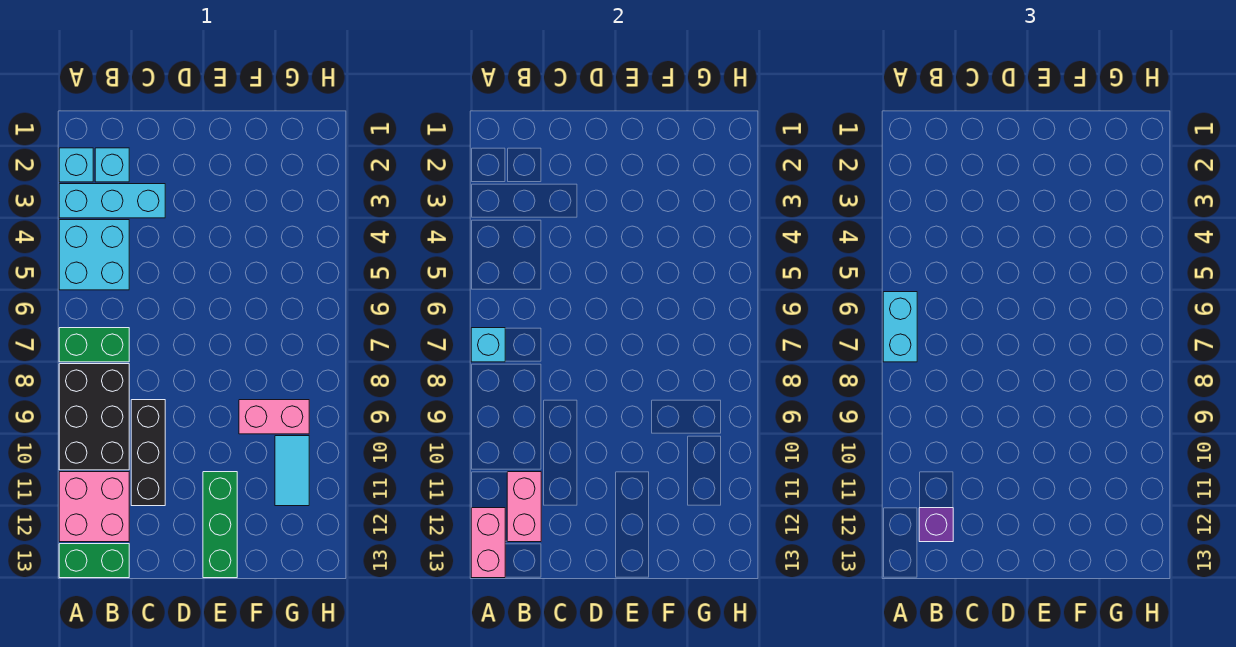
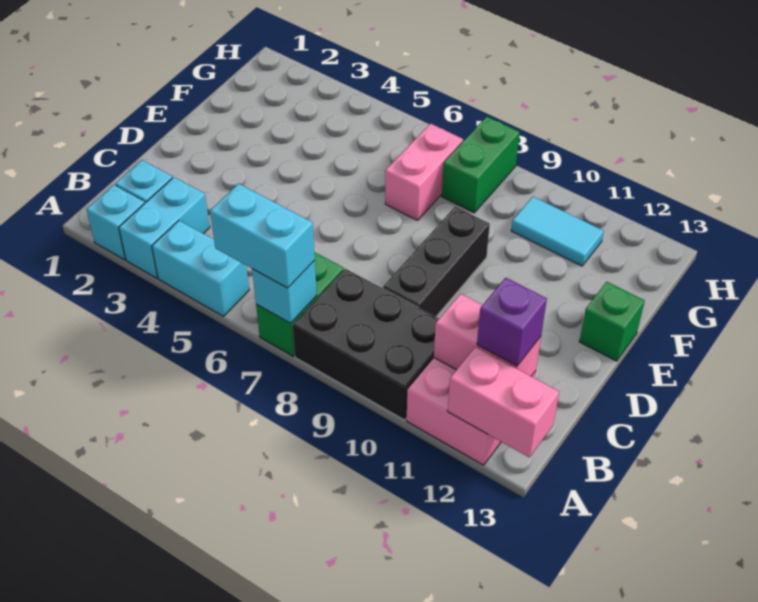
cyan brick A3:C3 level 1 -> cyan brick A3:B3 level 1
cyan brick A4:B5 level 1 -> cyan brick A4:A5 level 1
green brick A13:B13 level 1 -> green brick G8:H8 level 1
black brick C9:C11 level 1 -> black brick C9:E9 level 1
green brick E11:E13 level 1 -> green brick E13 level 1
pink brick F9:G9 level 1 -> pink brick F7:G7 level 1

